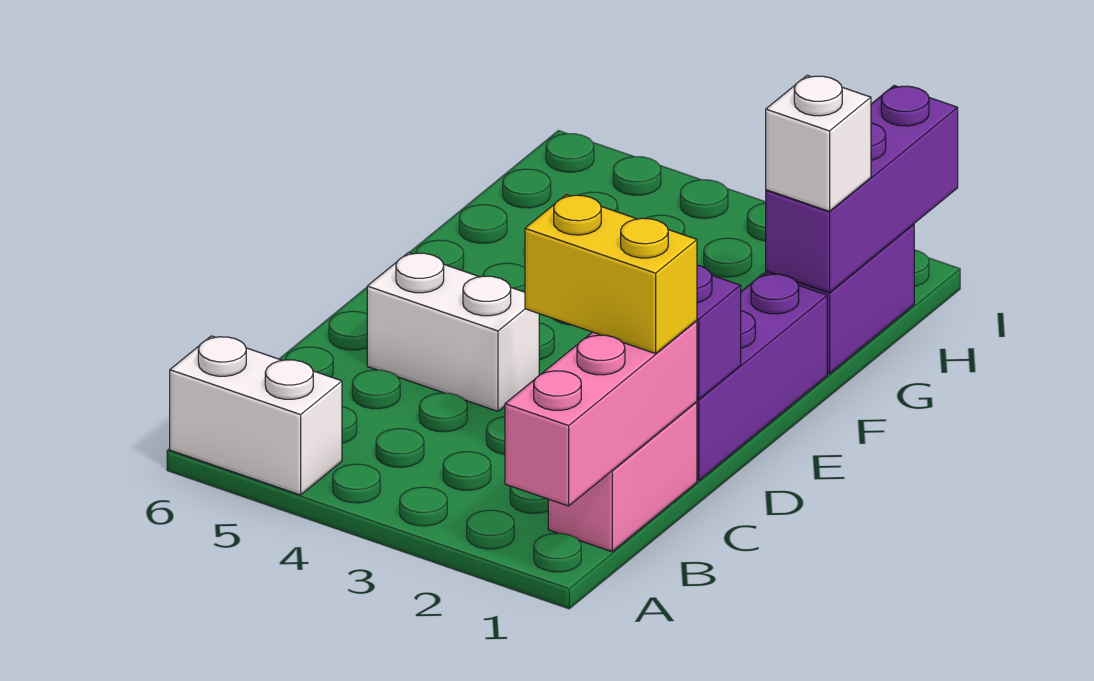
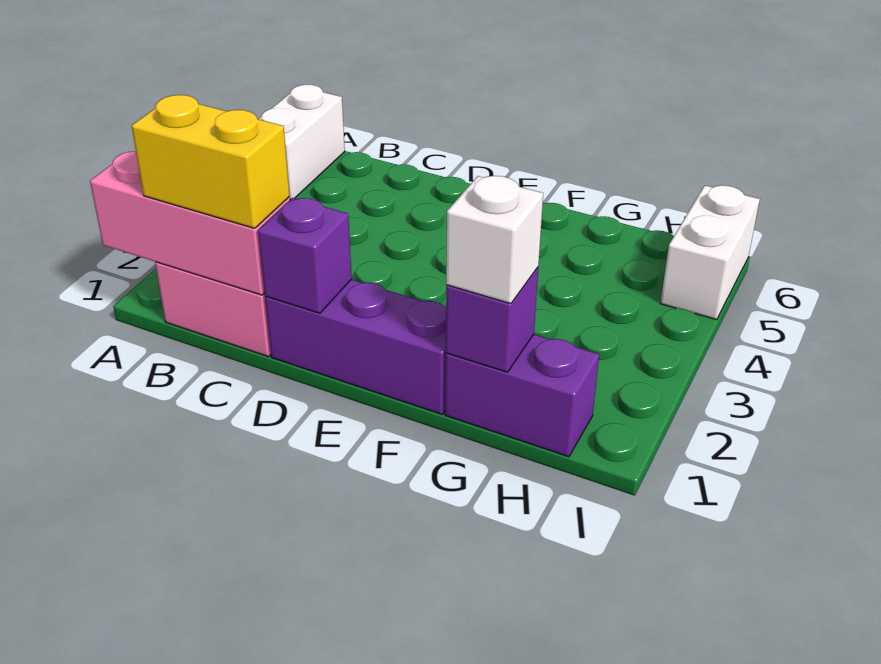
yellow brick C1:C2 level 3 -> yellow brick B1:C1 level 3
white brick D4:D5 level 1 -> white brick I5:I6 level 1
purple brick G1:I1 level 2 -> purple brick G1 level 2

